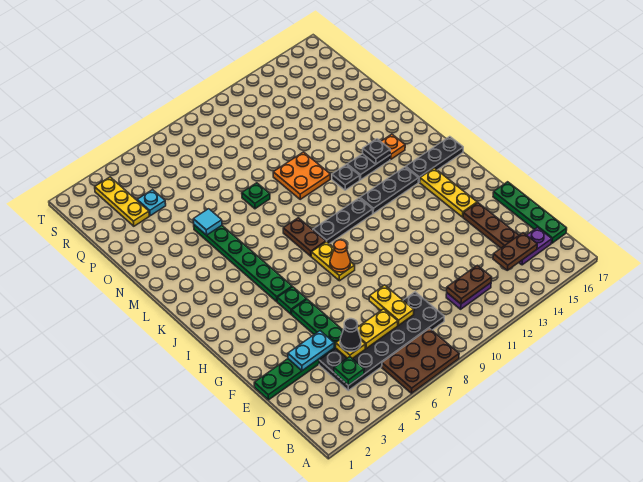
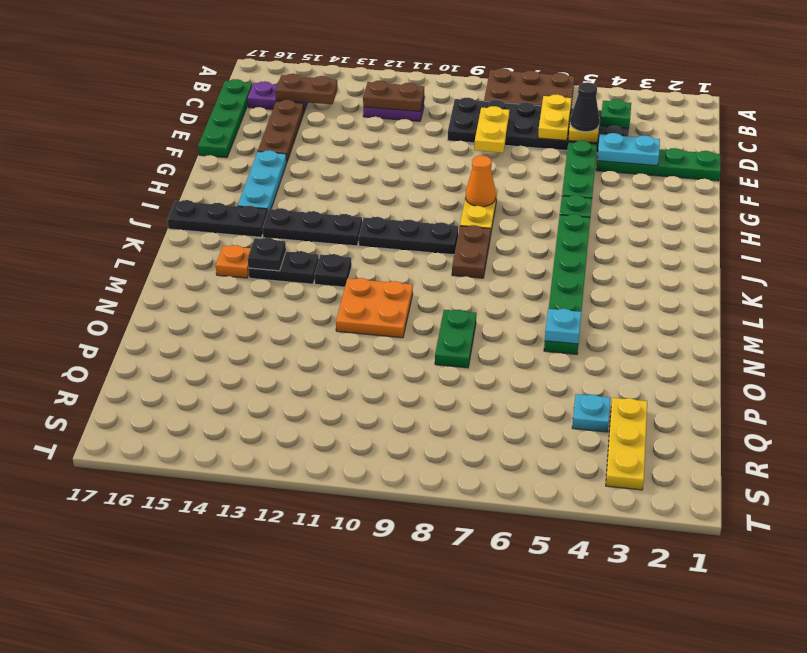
yellow plate D6:D7 level 2 -> yellow plate C6:D6 level 2
yellow plate G15:I15 level 1 -> cyan plate G15:I15 level 1
cyan tile N5 level 2 -> cyan plate N5 level 2
green plate N8 level 1 -> green plate N8:O8 level 1

